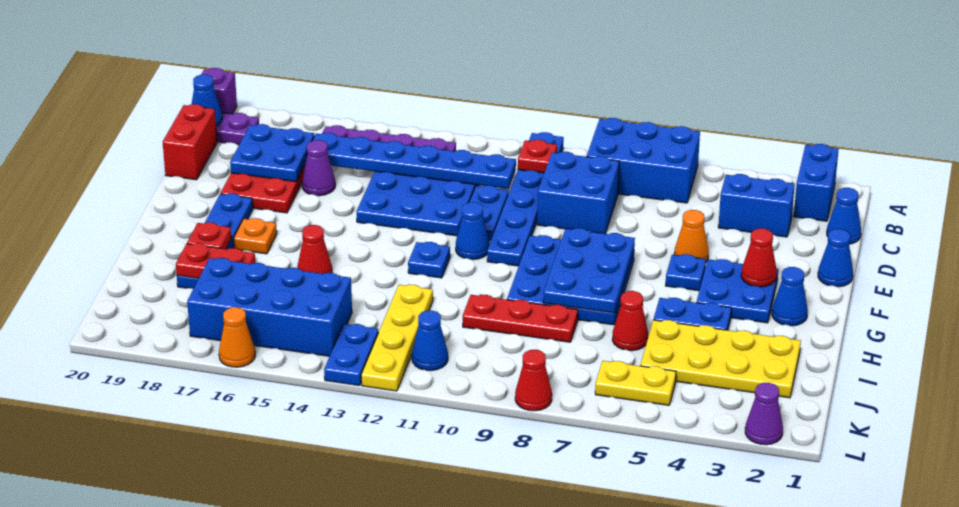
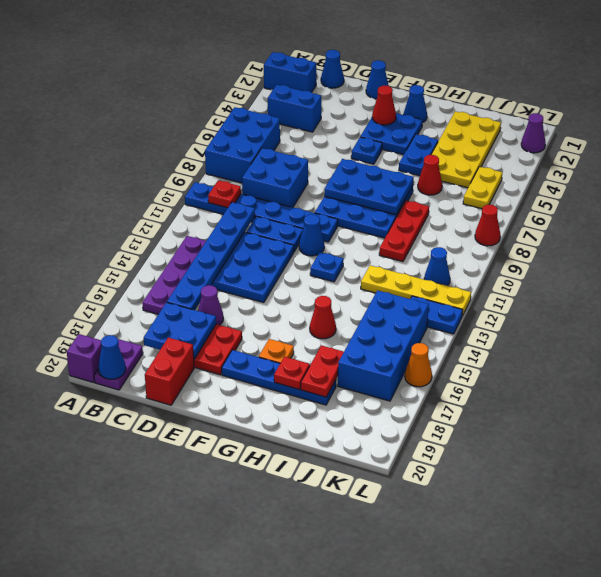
blue brick C3:C4 level 1 -> blue brick B4:C4 level 1
red brick C20:D20 level 1 -> red brick D19:D20 level 1
orange cone E5 level 1 -> none

